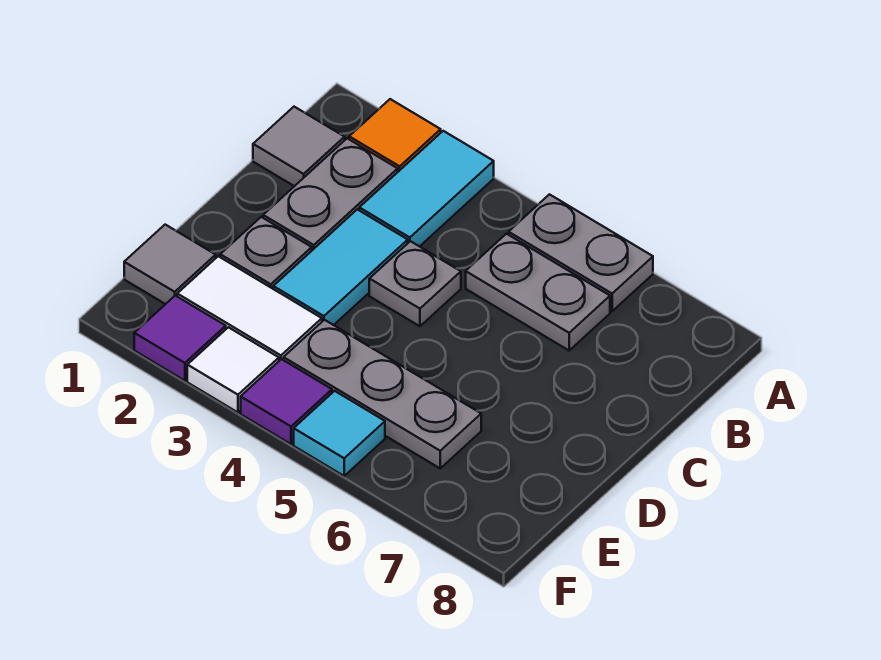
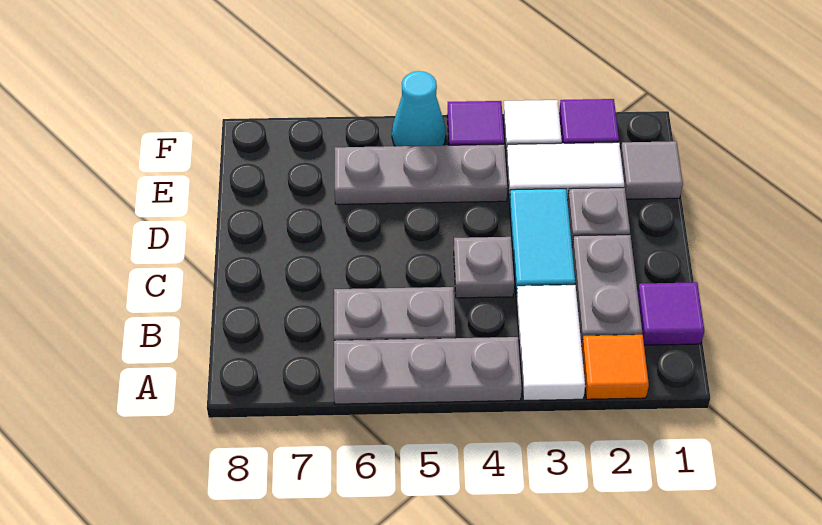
cyan tile A3:B3 level 1 -> white tile A3:B3 level 1
grey plate A5:A6 level 1 -> grey plate A4:A6 level 1
grey tile B1 level 1 -> purple tile B1 level 1
cyan tile F5 level 1 -> cyan cone F5 level 1

